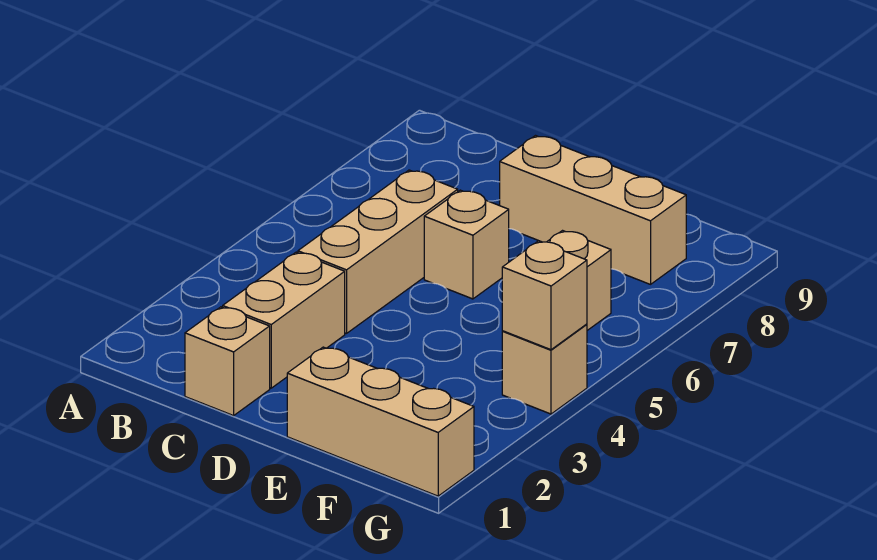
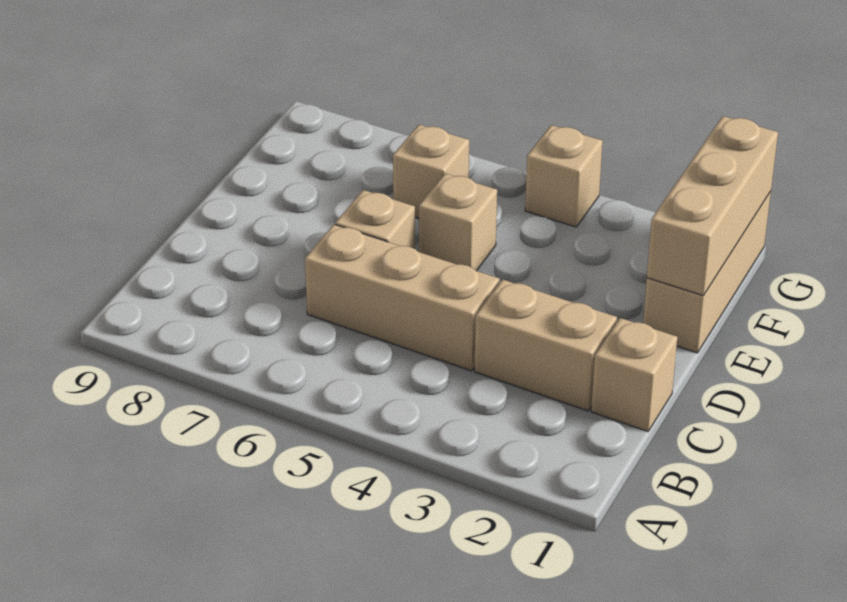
tan brick D8:F8 level 1 -> tan brick E1:G1 level 2
tan brick G4 level 2 -> tan brick E5 level 1

